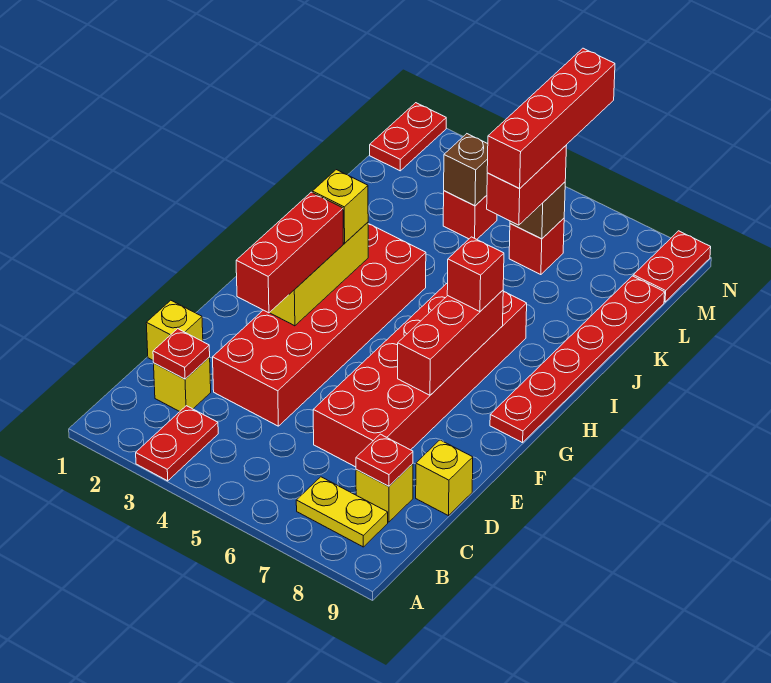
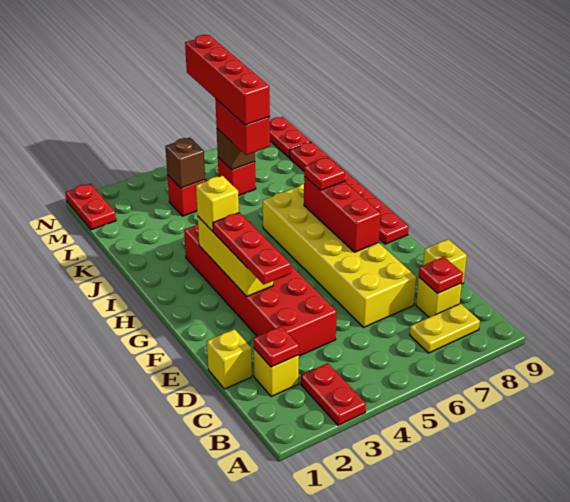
red brick D6:I7 level 1 -> yellow brick D6:I7 level 1
red brick E3:G3 level 3 -> red plate E3:G3 level 3
red brick H7 level 3 -> red plate H7 level 3

